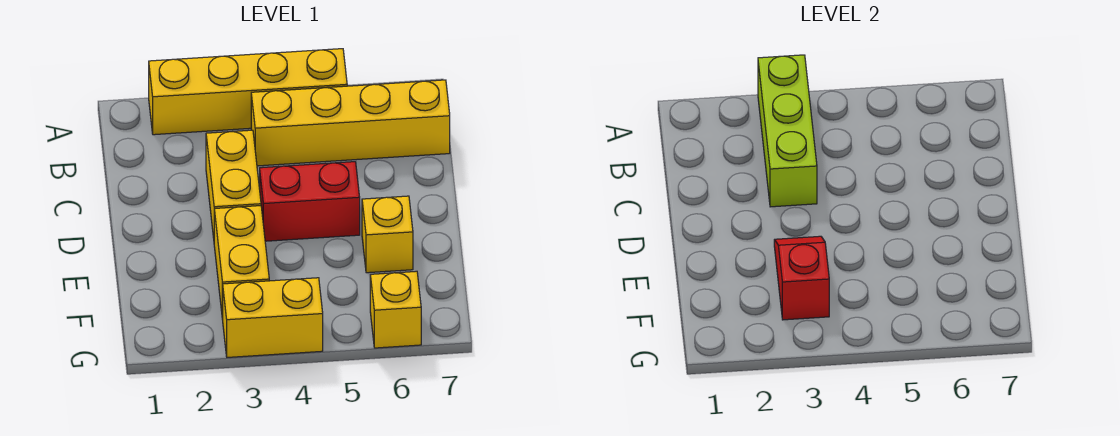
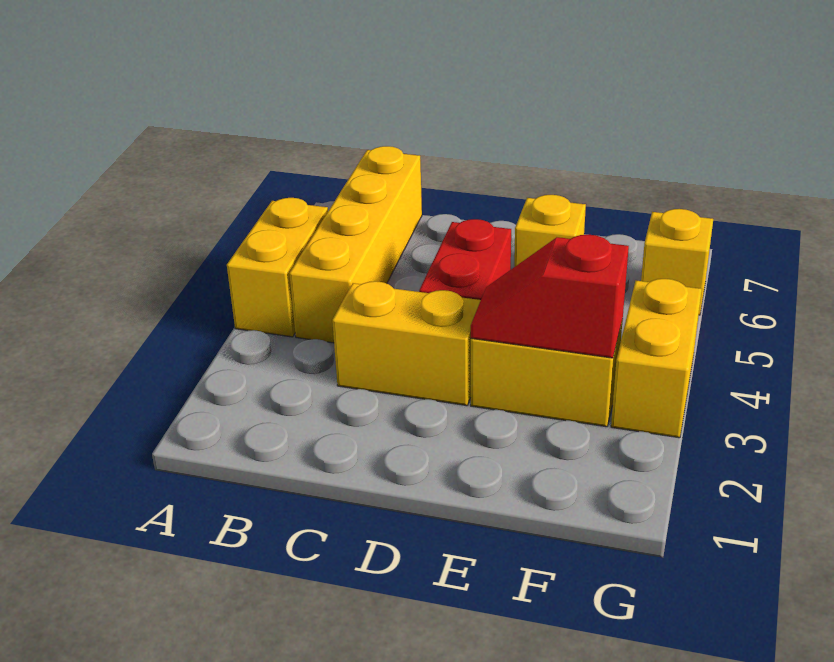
yellow brick A2:A5 level 1 -> yellow brick A4:A5 level 1
lime brick A3:C3 level 2 -> none

